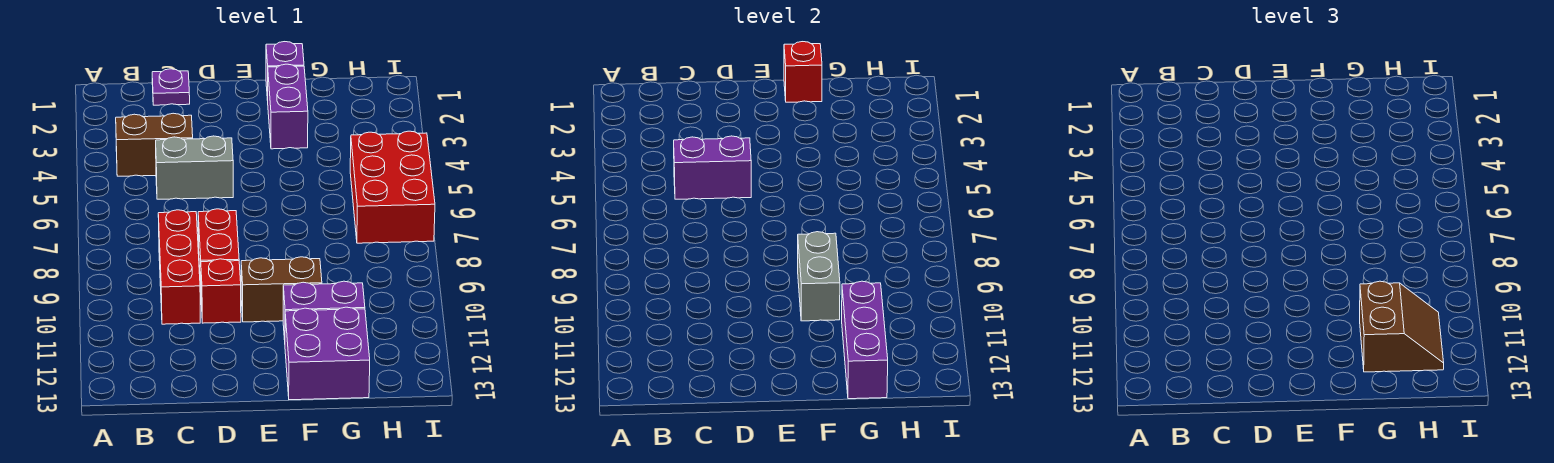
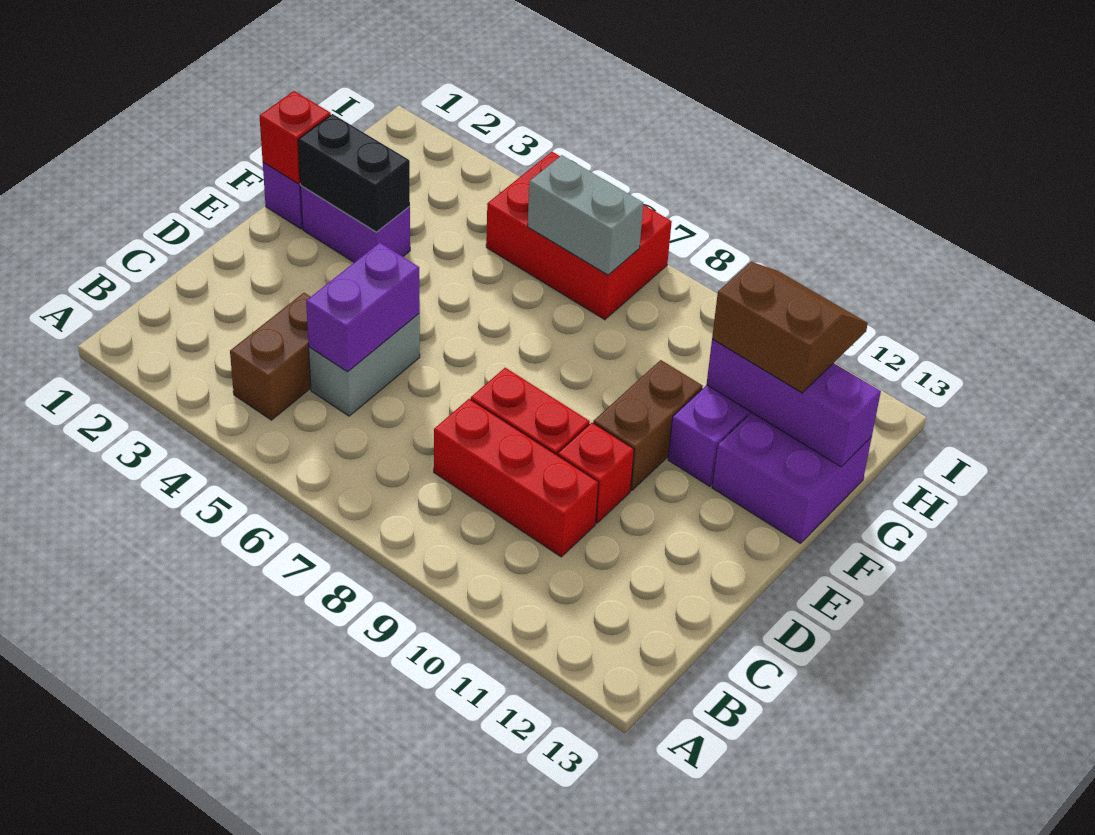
purple plate C1 level 1 -> none
none -> black brick F2:F3 level 2
grey brick F9:F10 level 2 -> grey brick H6:H7 level 2

